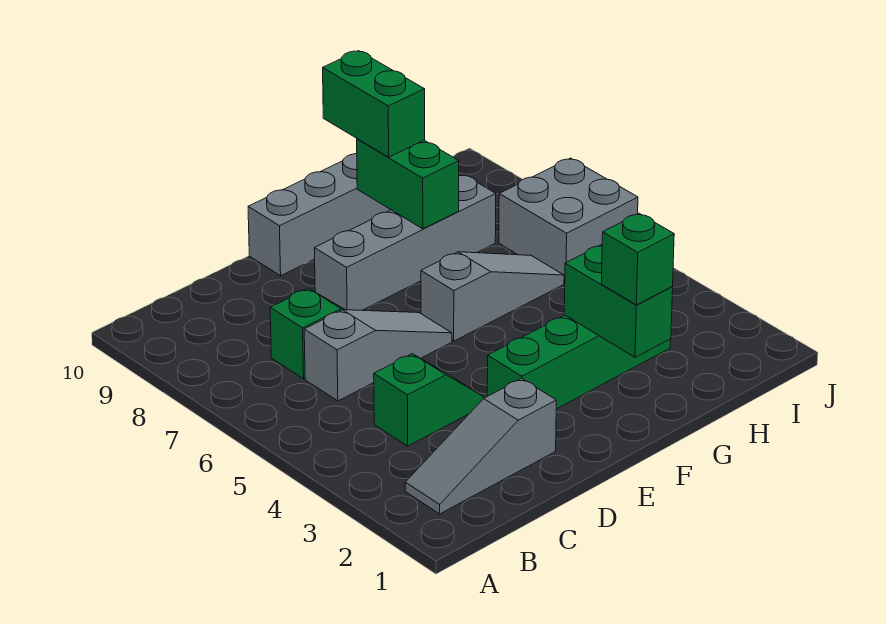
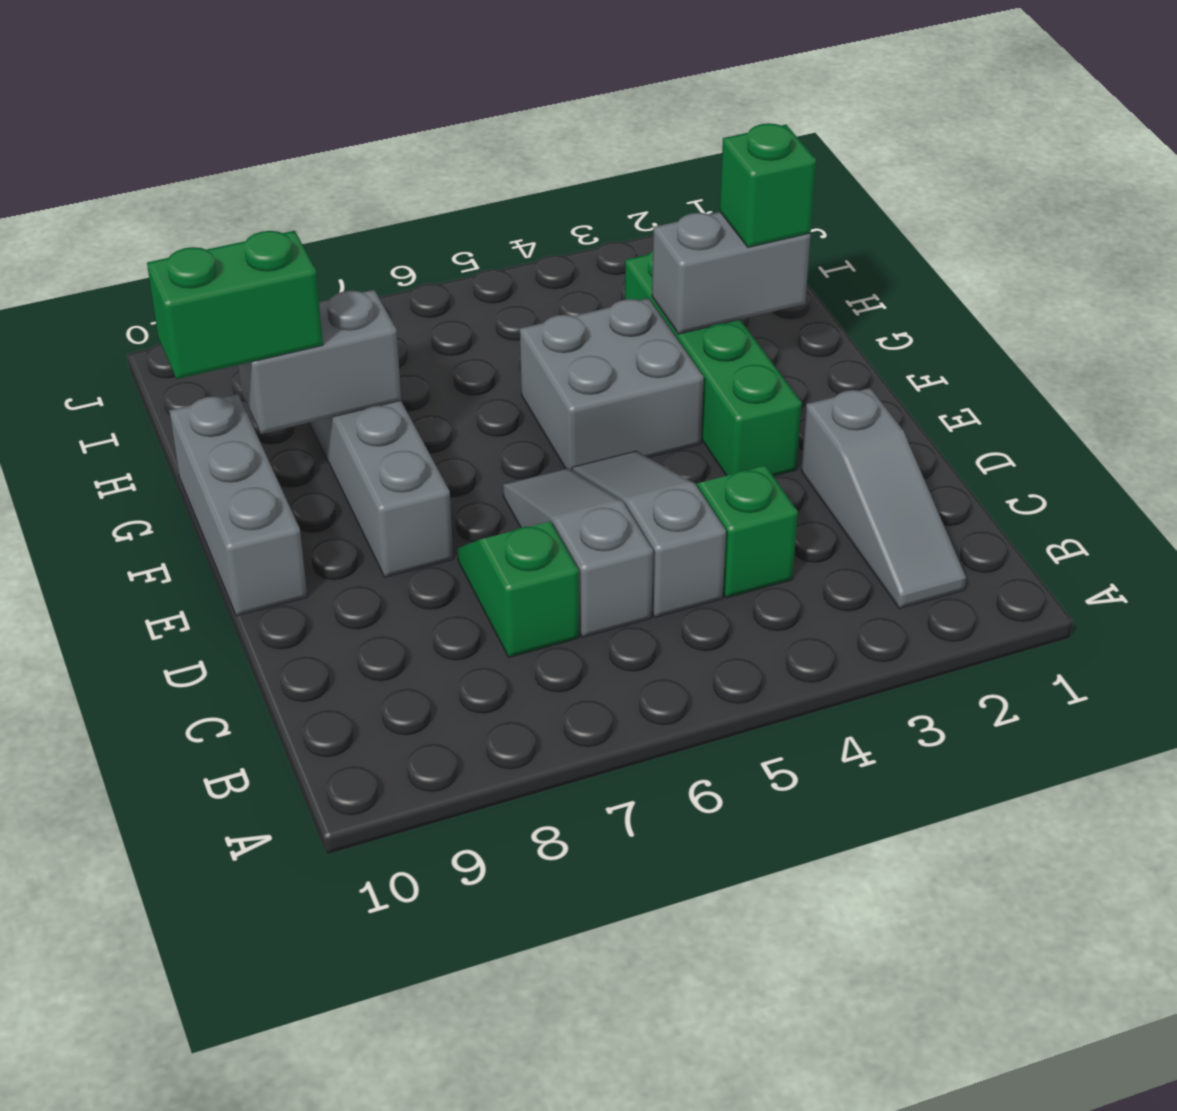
grey slope F6:H6 level 1 top F -> grey slope C5:E5 level 1 top C
green brick G2:G3 level 2 -> grey brick G2:G3 level 2
green brick G8:G9 level 2 -> grey brick G8:G9 level 2
grey brick I6:J7 level 1 -> grey brick F4:G5 level 1

